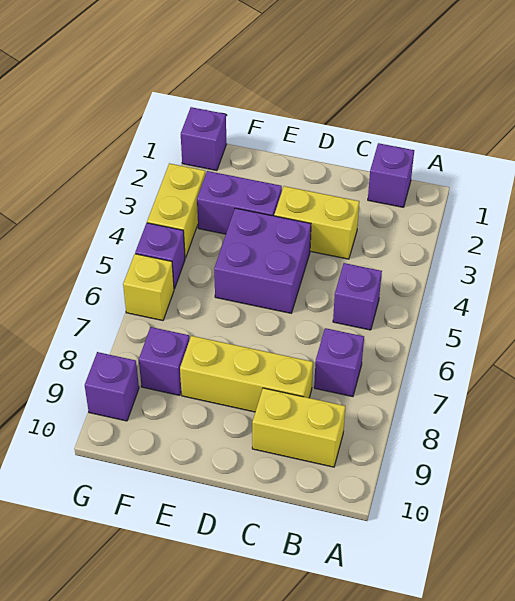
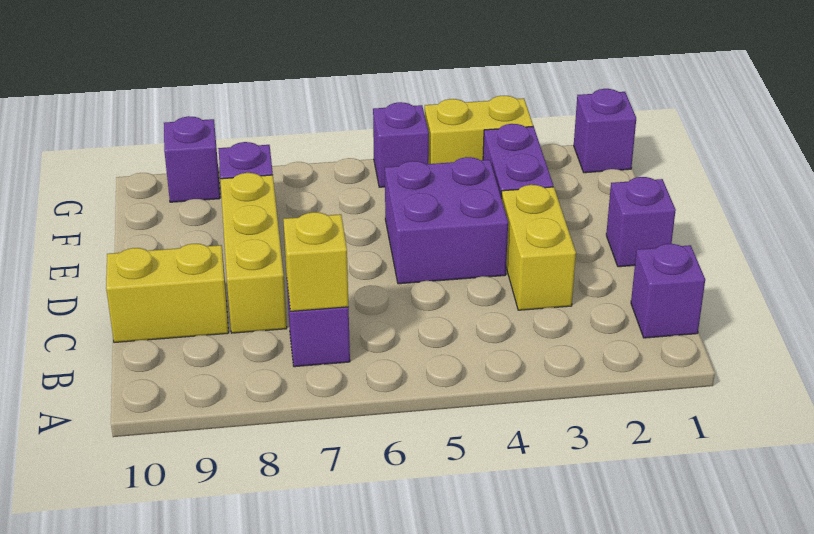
purple brick B5 level 1 -> purple brick D1 level 1
yellow brick B9:C9 level 1 -> yellow brick C9:C10 level 1
yellow brick G6 level 1 -> yellow brick B7 level 2

